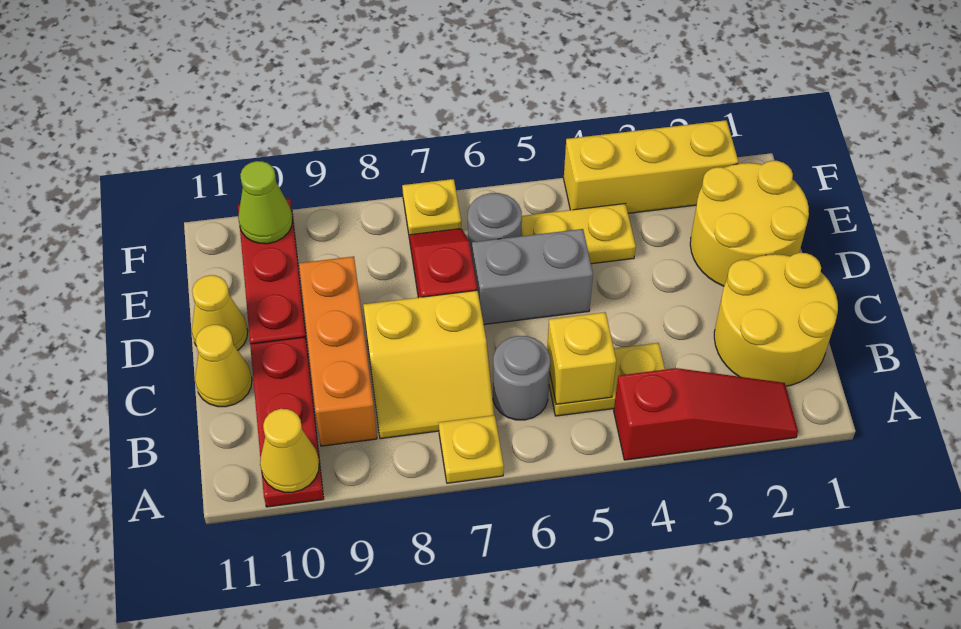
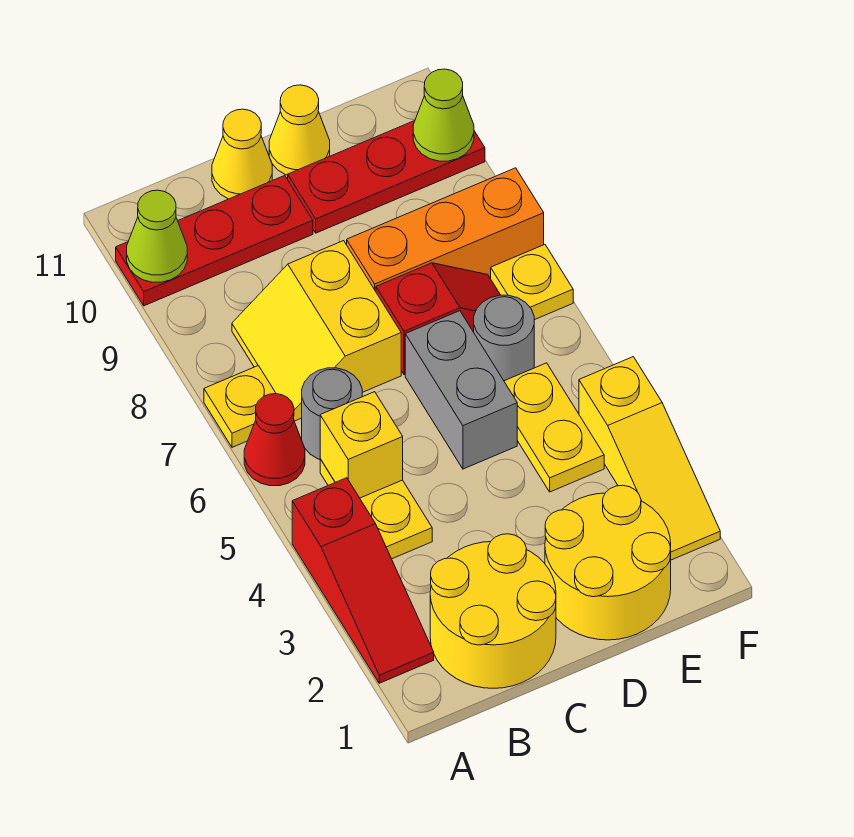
none -> red cone A6 level 1
yellow cone A10 level 2 -> lime cone A10 level 2
orange brick B9:D9 level 1 -> orange brick D8:F8 level 1
yellow brick F2:F4 level 1 -> yellow slope F2:F4 level 1 top 4

